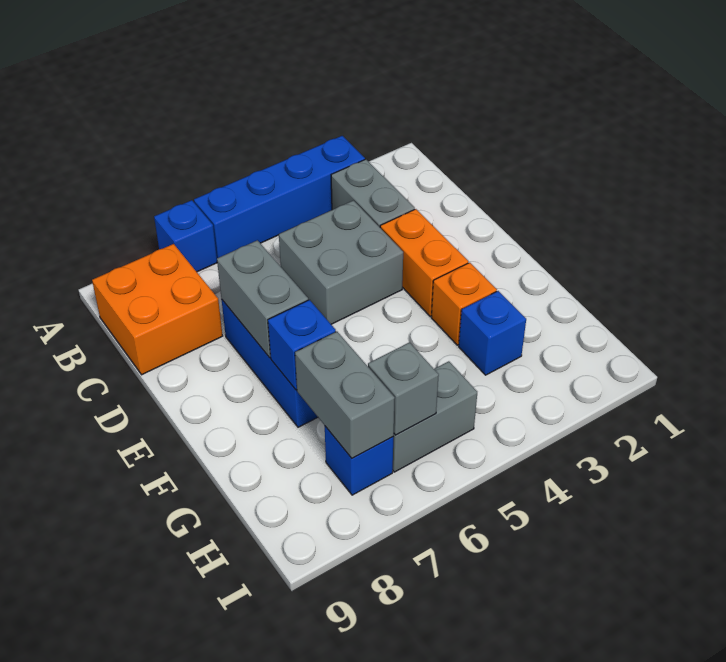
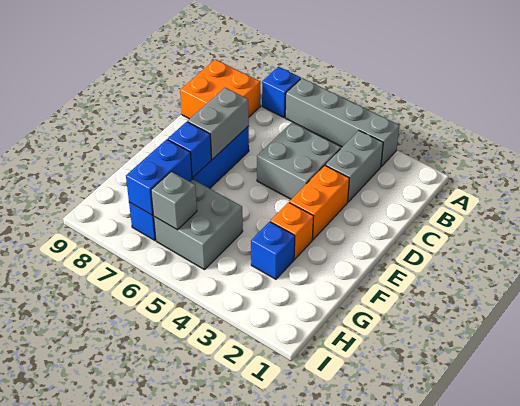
blue brick A3:A6 level 1 -> grey brick A3:A6 level 1
grey brick G7:H7 level 2 -> blue brick G7:H7 level 2
grey brick H5:H6 level 1 -> grey brick G5:H6 level 1

